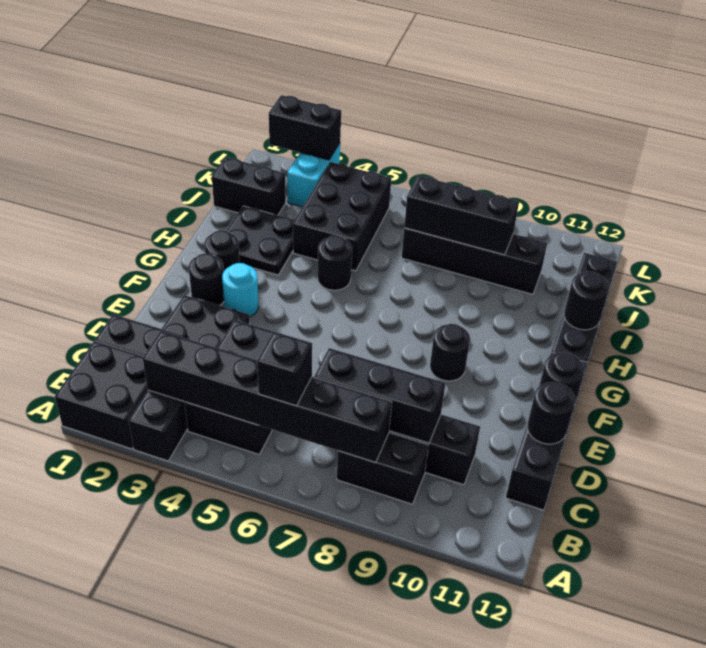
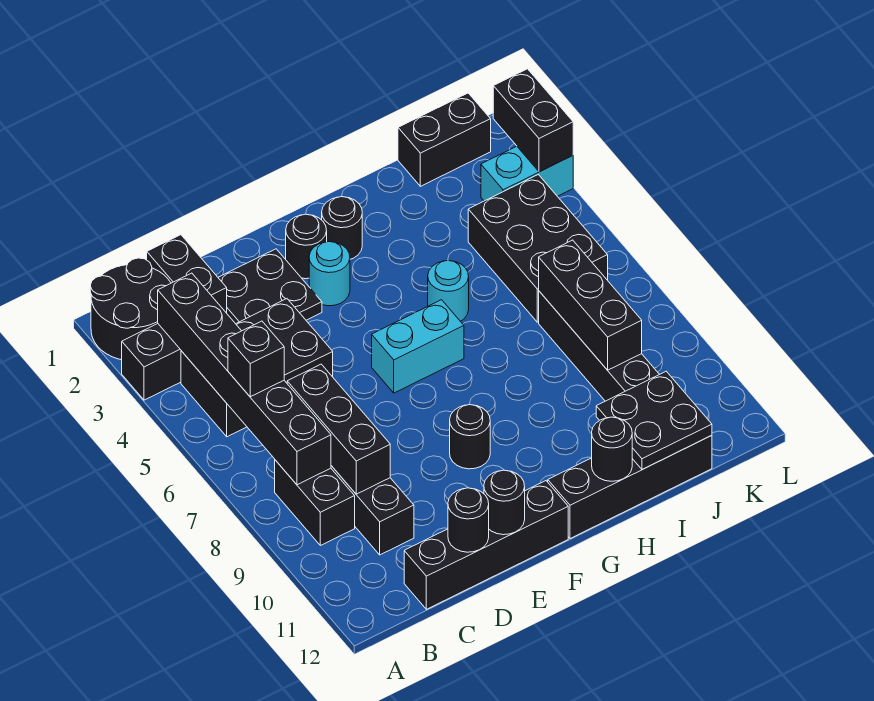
black brick A1:B2 level 1 -> black round brick A1:B2 level 1
none -> cyan brick F6:G6 level 1
black plate H2:I3 level 1 -> black plate I11:J12 level 2
black round brick H5 level 1 -> cyan round brick H5 level 1
black brick I4:K5 level 1 -> black brick J4:K6 level 1
black brick J1:J2 level 1 -> black brick J1:K1 level 1

